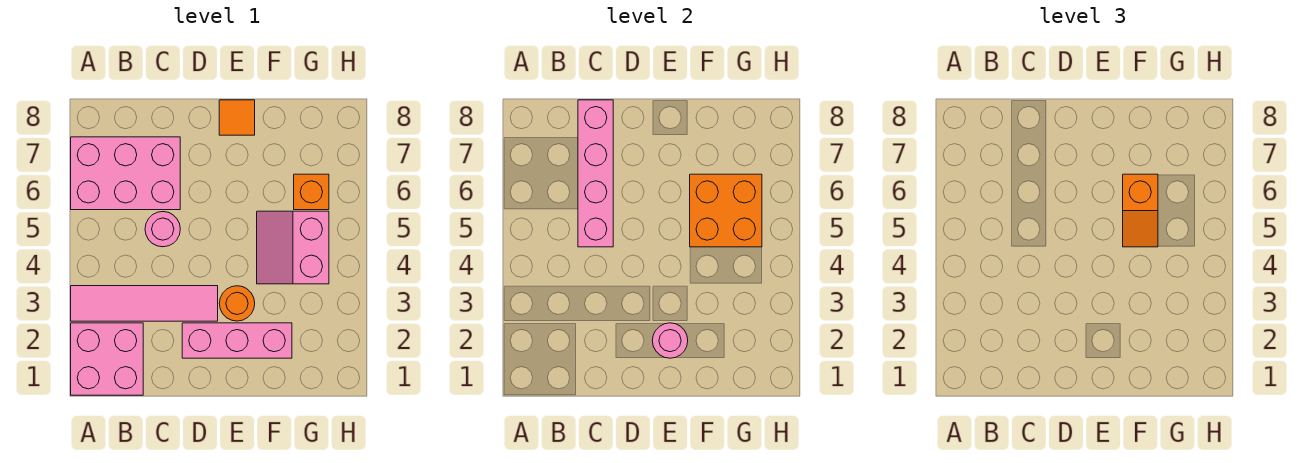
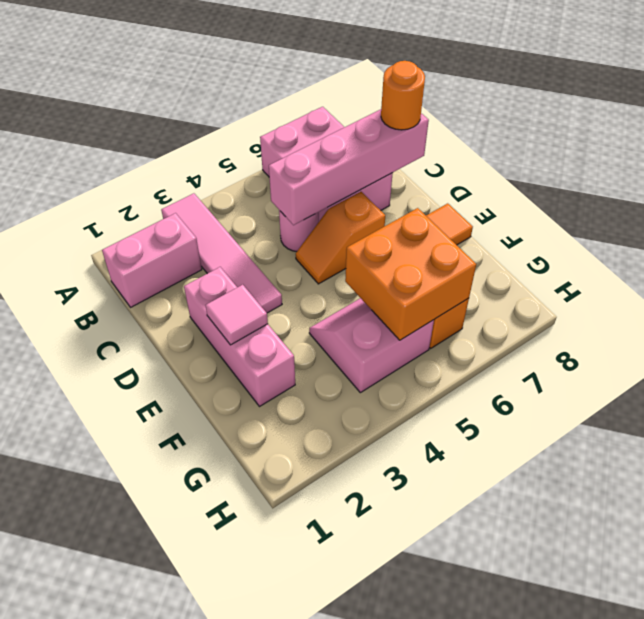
pink brick A1:B2 level 1 -> pink brick B1:B2 level 1
pink round brick E2 level 2 -> pink tile E2 level 2
orange round brick E3 level 1 -> orange round brick C8 level 3
orange slope F5:F6 level 3 top 6 -> orange slope D5:D6 level 1 top 6

